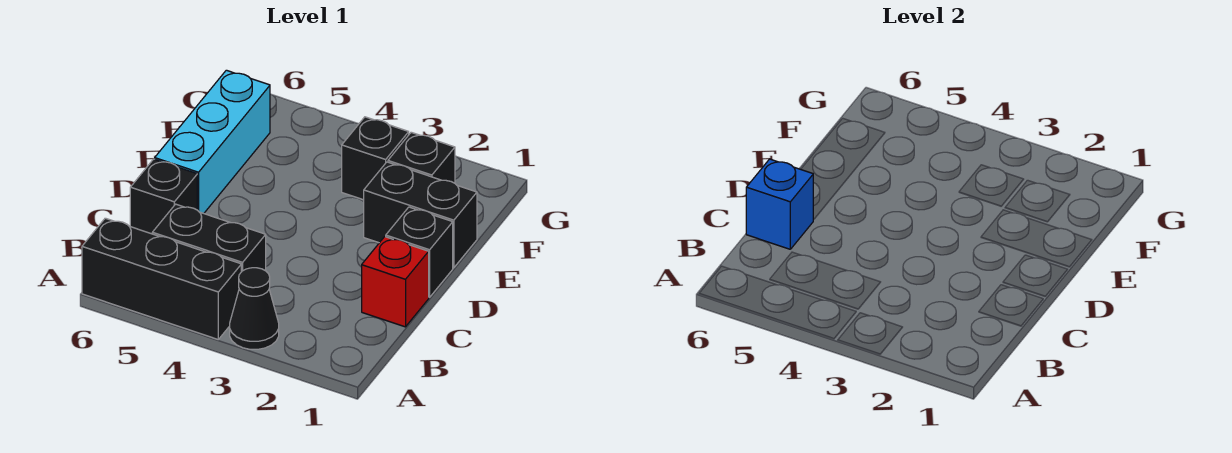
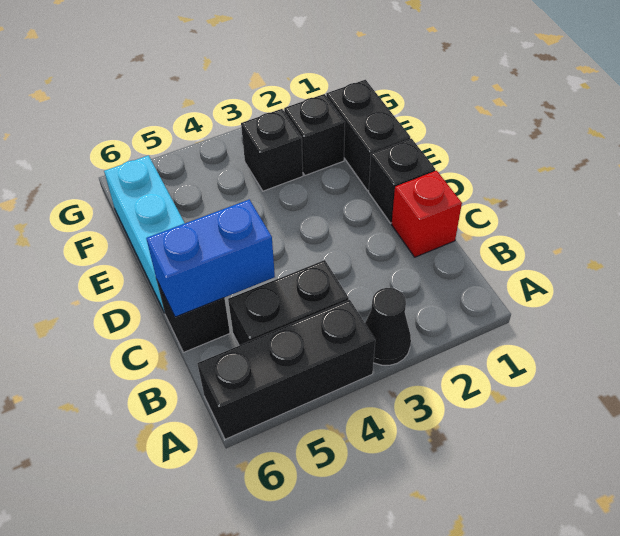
blue brick C6 level 2 -> blue brick C5:C6 level 2
black brick E1:E2 level 1 -> black brick E1:F1 level 1

